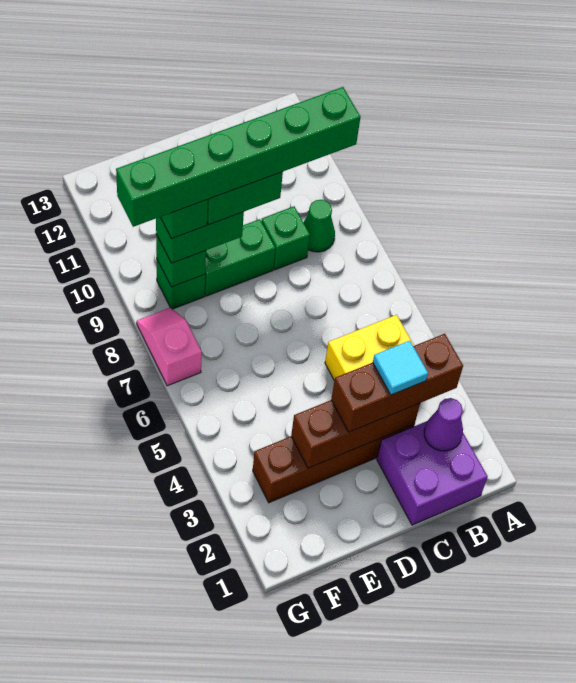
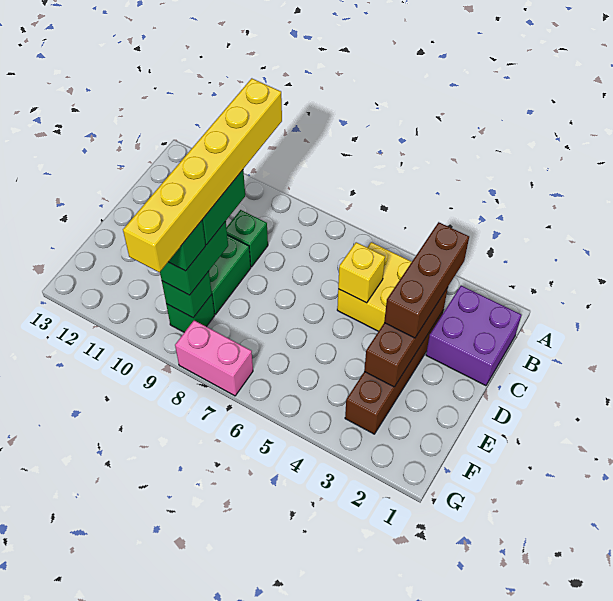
purple cone B2 level 2 -> none
green cone B9 level 1 -> none
green brick B9:G9 level 5 -> yellow brick B9:G9 level 5
cyan tile C3 level 4 -> none
none -> yellow brick C5 level 2
pink slope G7:G8 level 1 top 7 -> pink brick G7:G8 level 1

